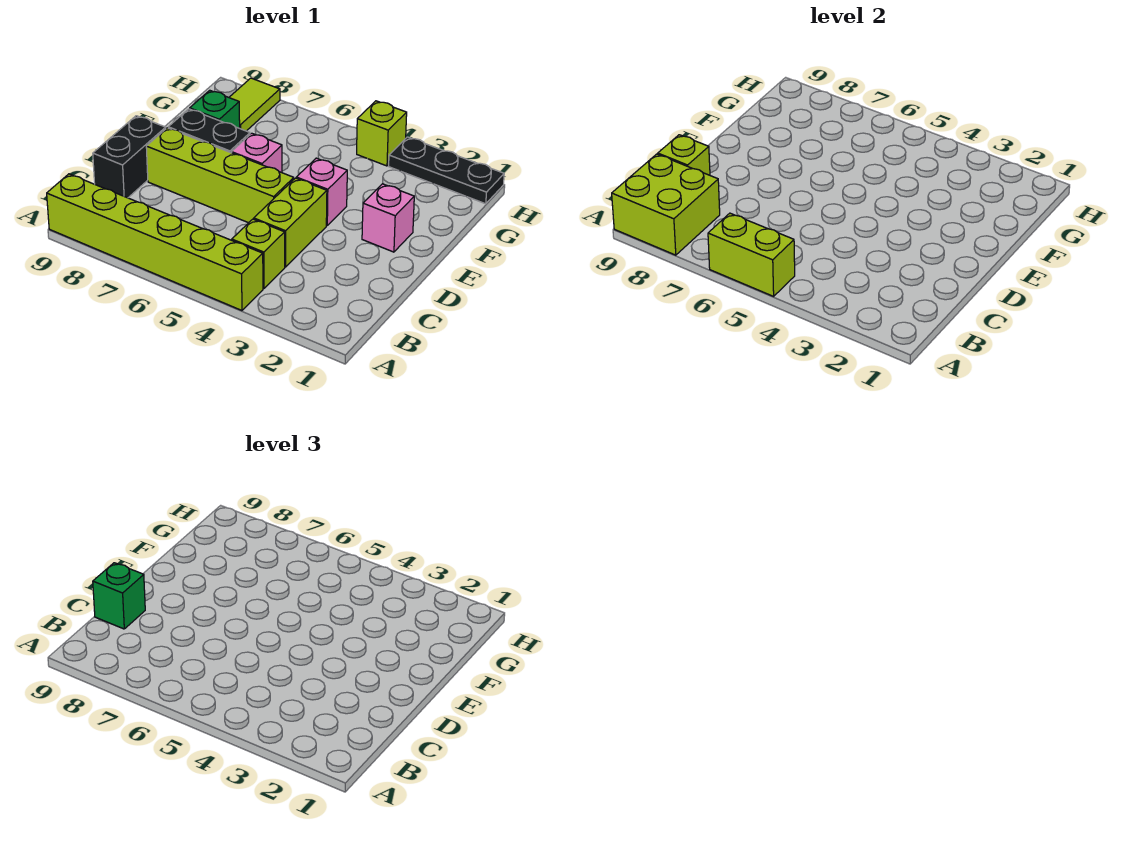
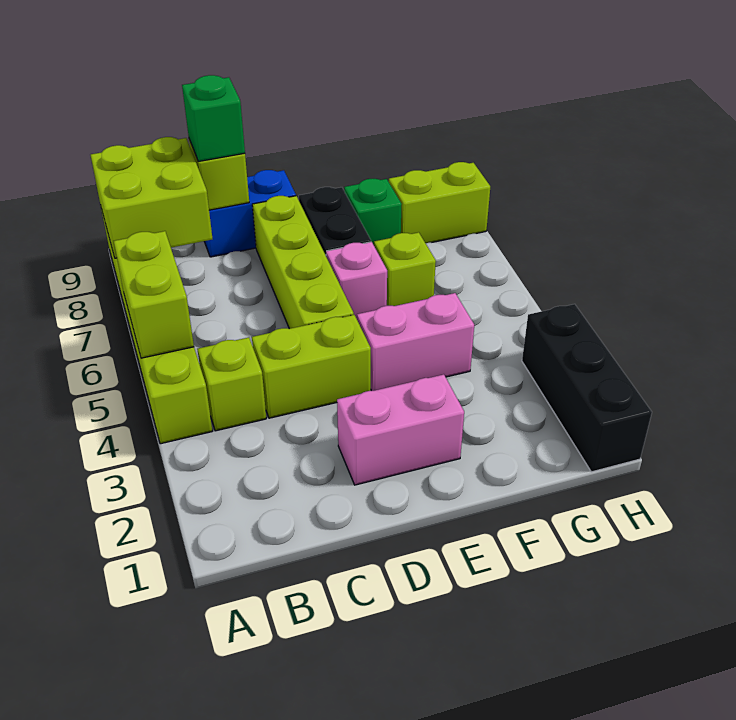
black brick C9:D9 level 1 -> blue brick C9:D9 level 1
pink brick E2 level 1 -> pink brick D2:E2 level 1
pink brick E4 level 1 -> pink brick E4:F4 level 1
lime tile G8:H8 level 1 -> lime brick G8:H8 level 1
black plate H1:H3 level 1 -> black brick H1:H3 level 1
lime brick H4 level 1 -> lime brick F6 level 1

